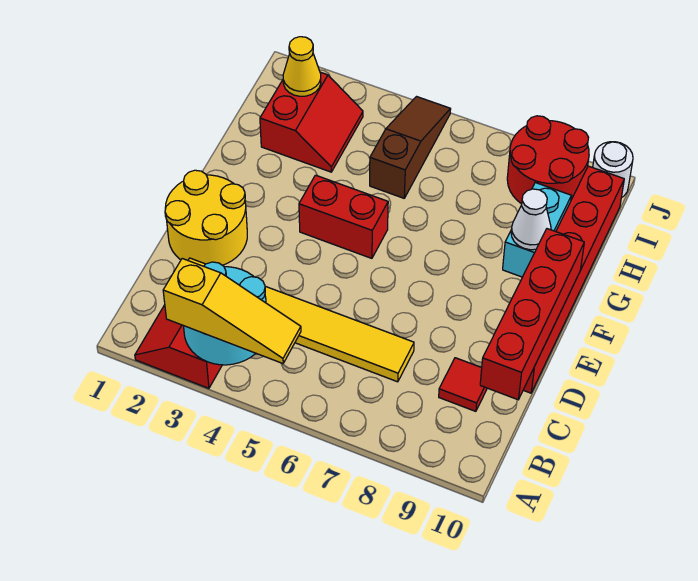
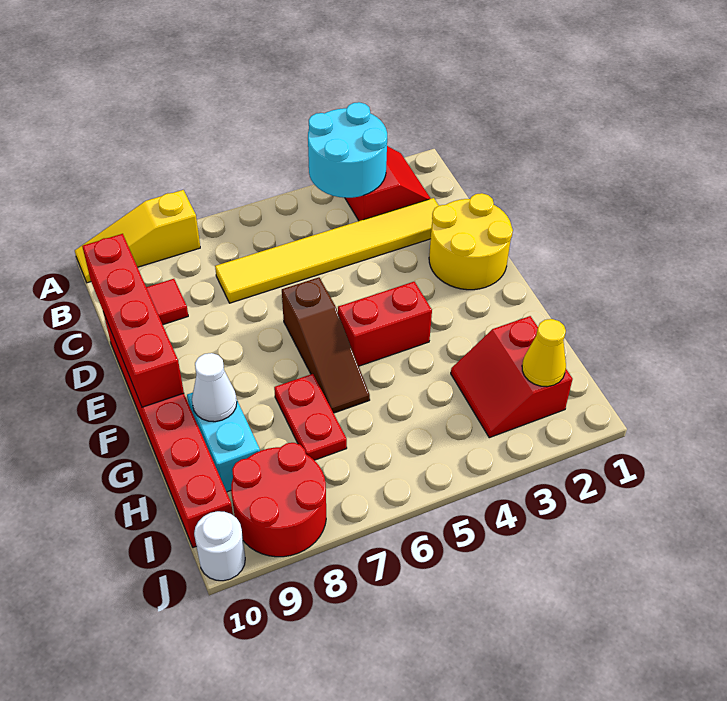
yellow slope A3:A5 level 3 top 3 -> yellow slope A8:A10 level 1 top 8
none -> red plate G7:H7 level 1
brown slope H5:J5 level 1 top H -> brown slope E6:G6 level 1 top E

